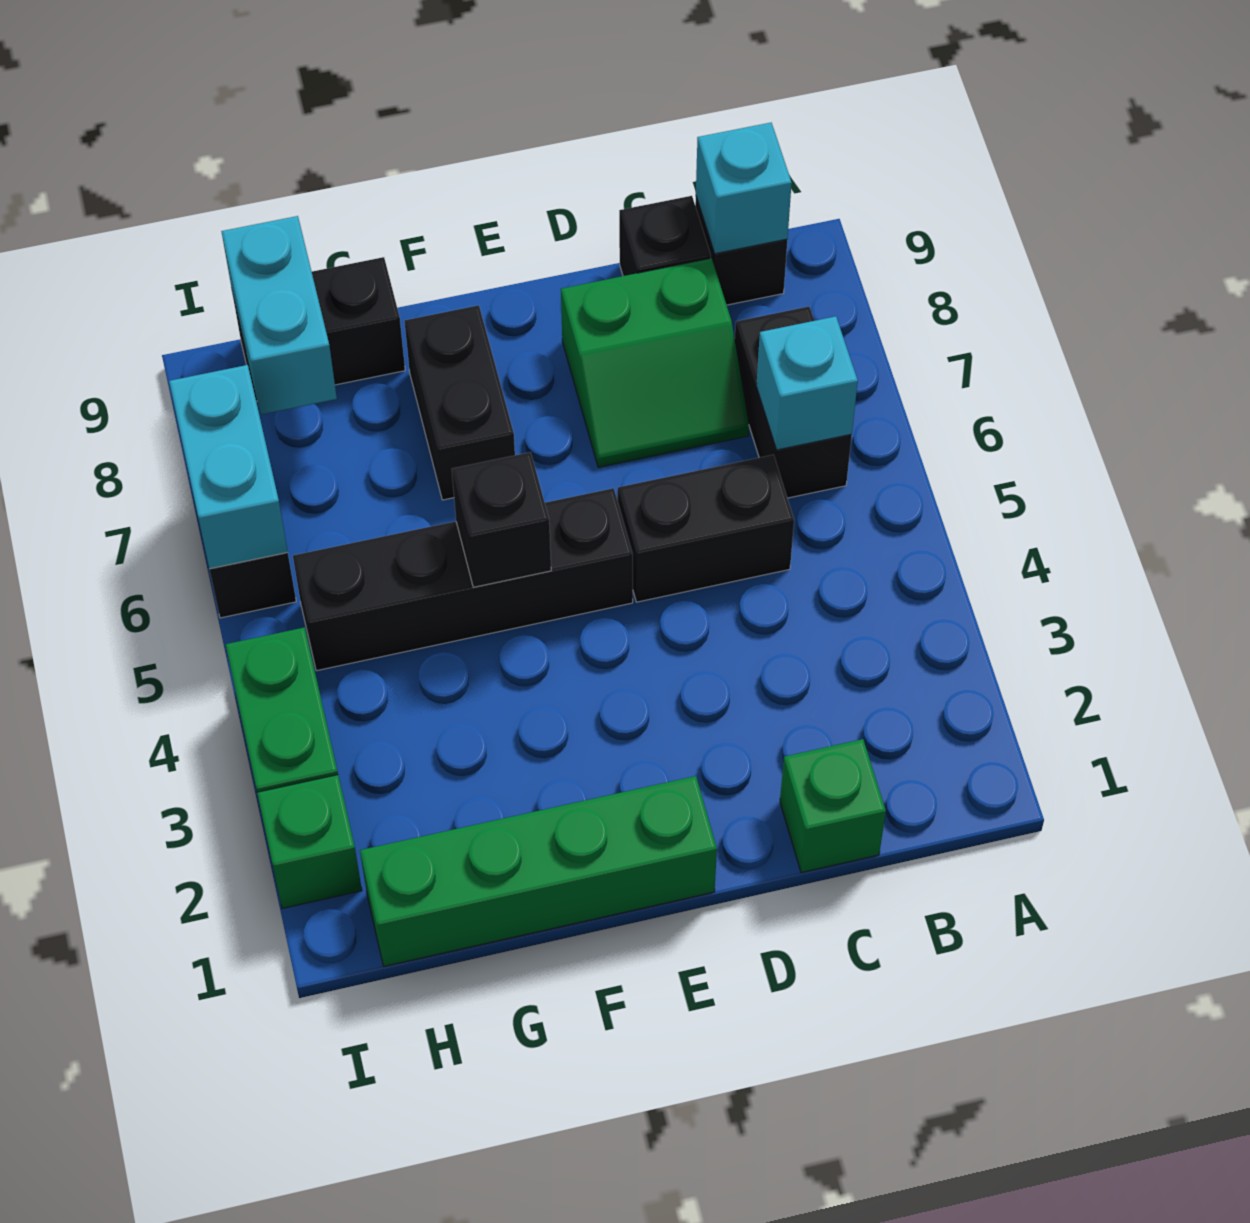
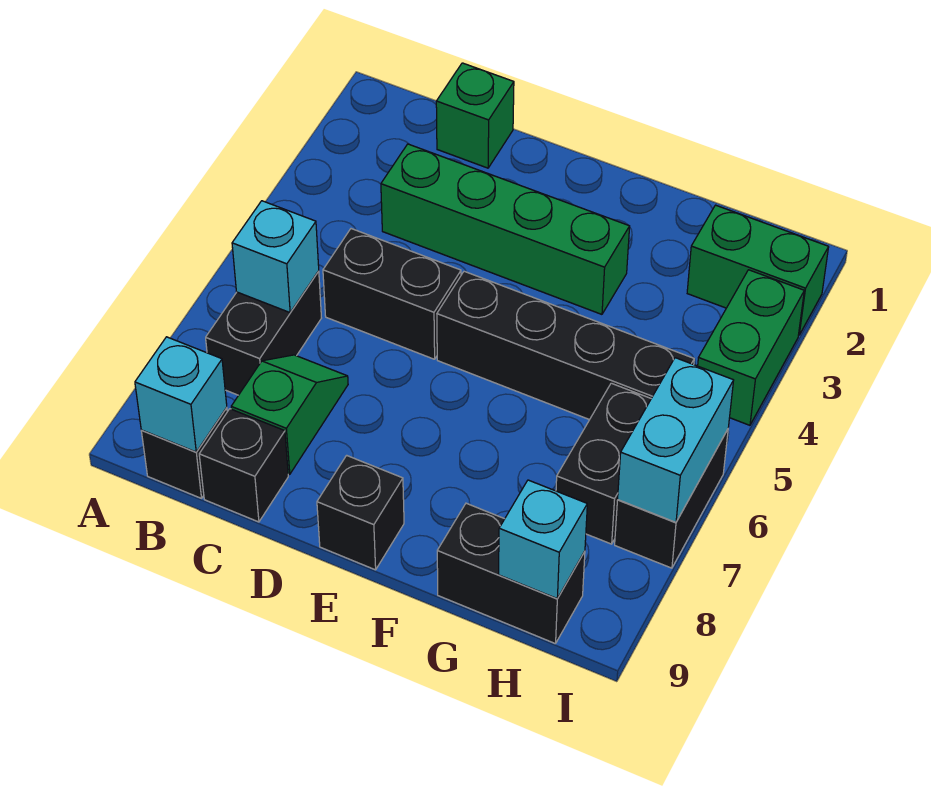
green slope C7:D8 level 1 top 8 -> green slope C7:C8 level 1 top 8
green brick E1:H1 level 1 -> green brick C3:F3 level 1
black brick F5 level 2 -> black brick E9 level 1
black brick F7:F8 level 1 -> black brick H6:H7 level 1
cyan brick H8:H9 level 2 -> cyan brick H9 level 2
green brick I2 level 1 -> green brick H2:I2 level 1

